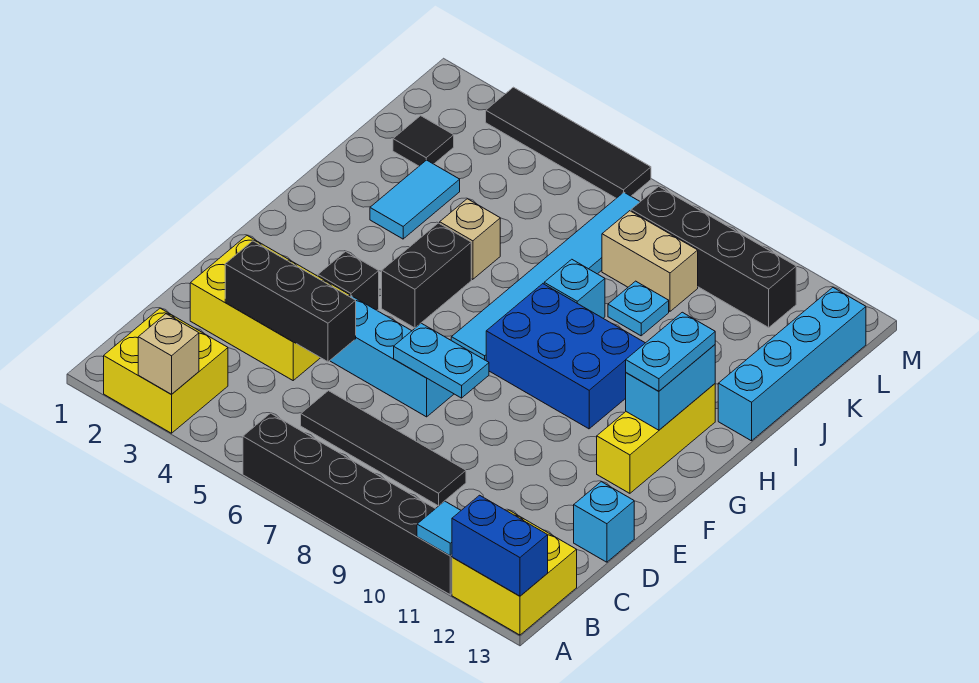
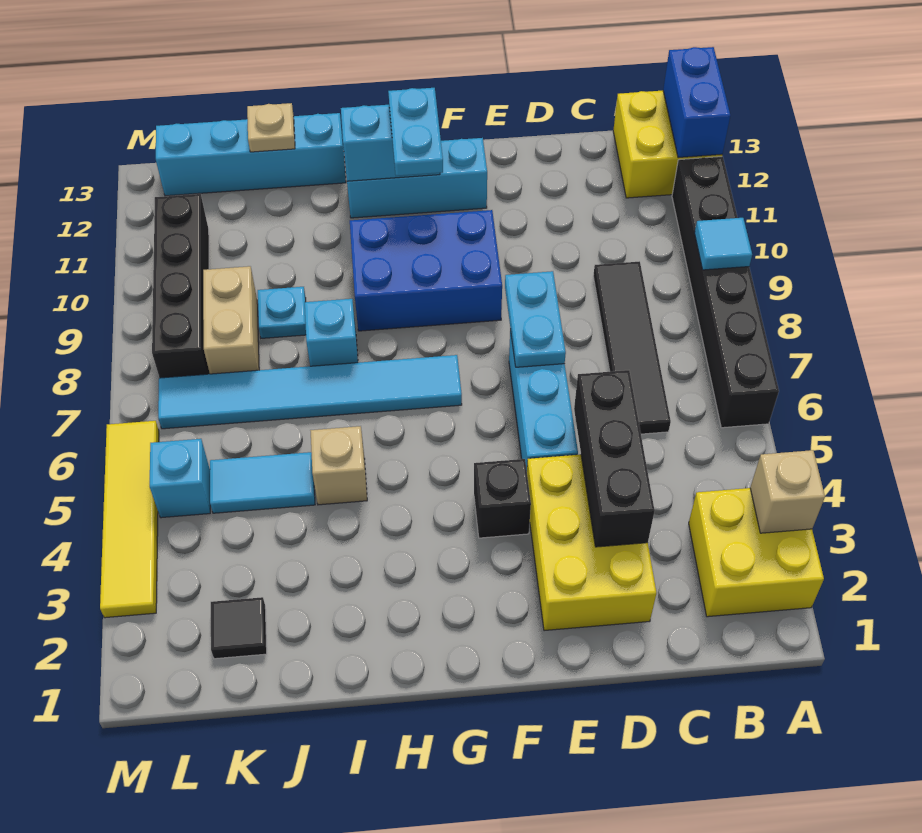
cyan tile A11 level 2 -> cyan tile A9 level 2
cyan brick D13 level 1 -> cyan brick L5 level 1
yellow brick F12:H12 level 1 -> cyan brick F12:H12 level 1
black brick G5:H5 level 1 -> none
blue brick G8:H10 level 1 -> blue brick F9:H10 level 1
cyan plate G12:H12 level 3 -> cyan plate G11:G12 level 3
cyan tile I3:J3 level 1 -> cyan tile J5:K5 level 1
none -> tan plate J13 level 2
black tile M3:M6 level 1 -> yellow tile M3:M6 level 1

